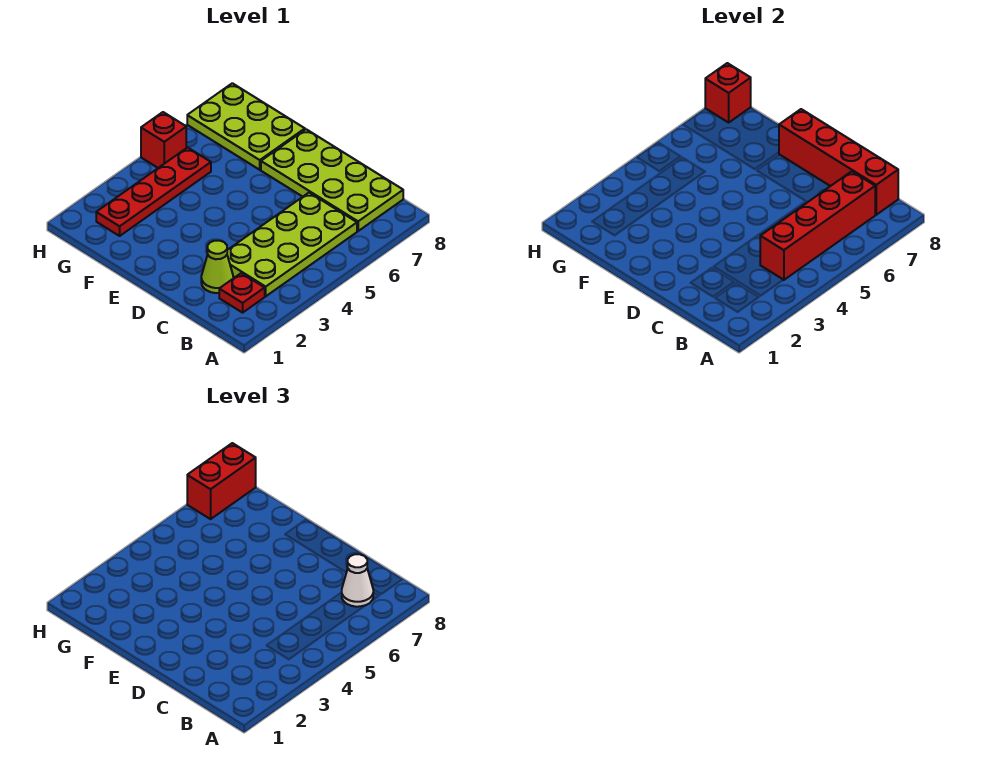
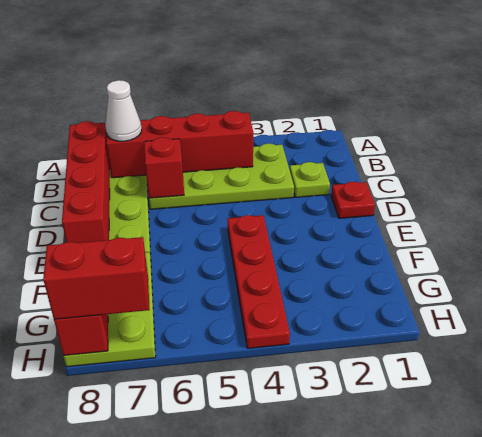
red plate B2 level 1 -> red plate D1 level 1
lime cone C2 level 1 -> lime plate C2 level 1
red plate G2:G5 level 1 -> red plate E4:H4 level 1
red brick H5 level 1 -> red brick C6 level 2

